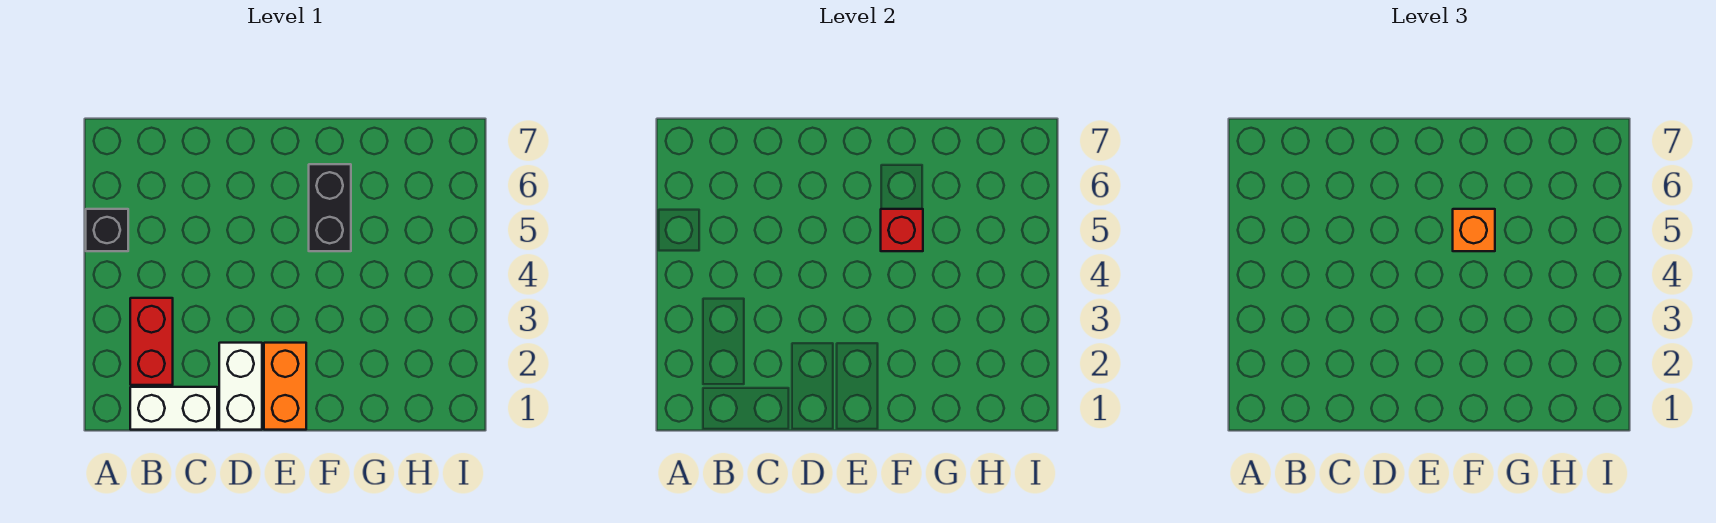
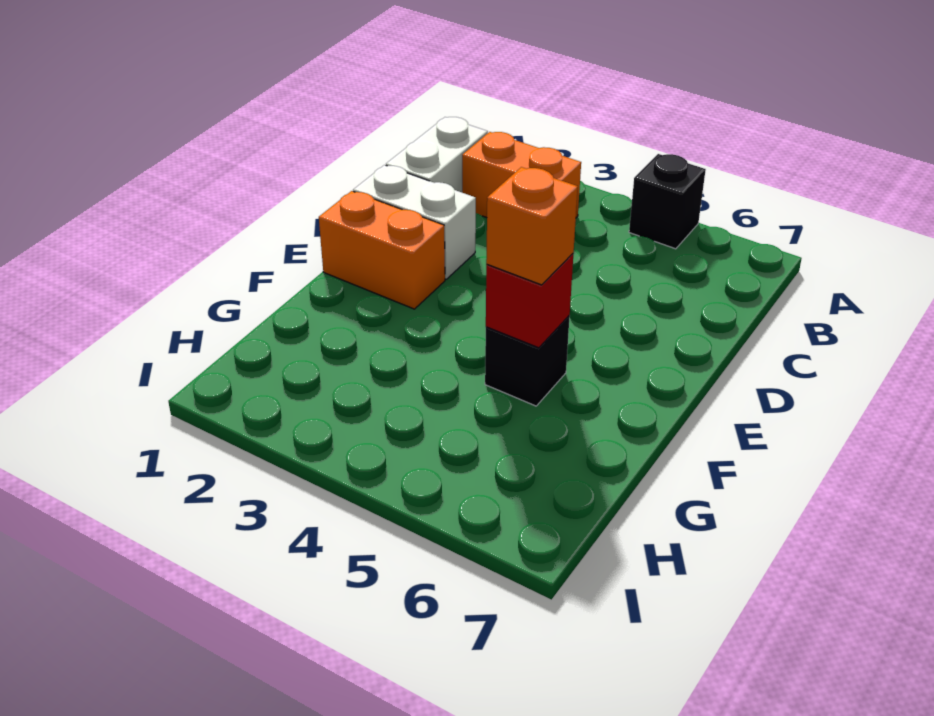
red brick B2:B3 level 1 -> orange brick B2:B3 level 1
black brick F5:F6 level 1 -> black brick F5 level 1

